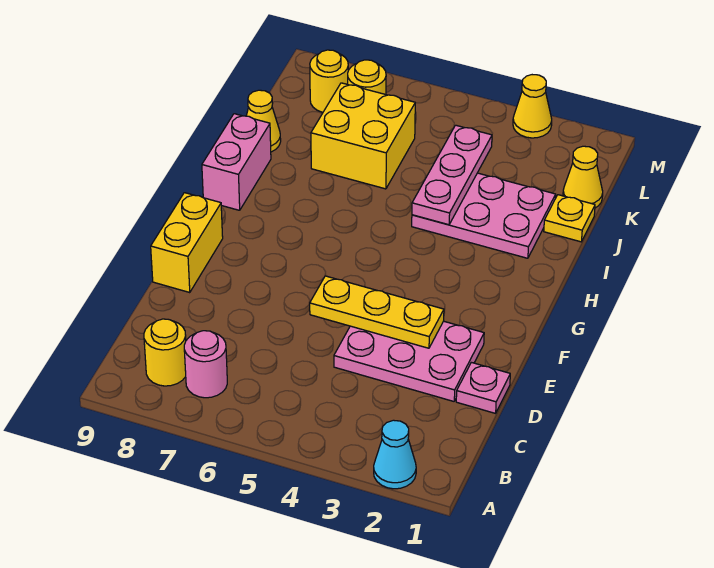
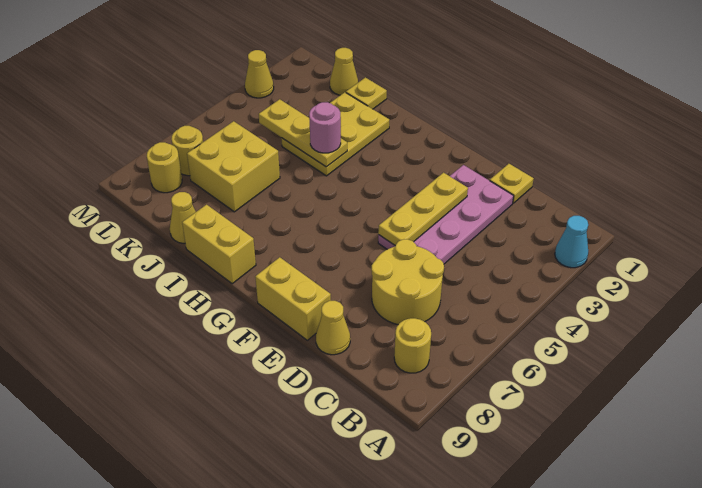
pink round brick B7 level 1 -> pink round brick I4 level 3
none -> yellow round brick C6:D7 level 1
pink plate D1 level 1 -> yellow plate D1 level 1
pink plate D2:E4 level 1 -> pink plate D2:E5 level 1
none -> yellow cone D9 level 1
pink brick H9:I9 level 1 -> yellow brick H9:I9 level 1
pink plate I2:J4 level 1 -> yellow plate I2:J4 level 1
pink plate I4:K4 level 2 -> yellow plate I4:K4 level 2

